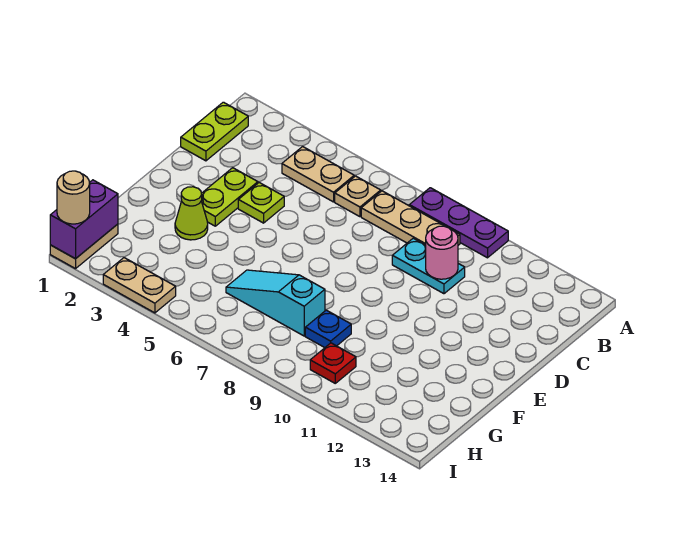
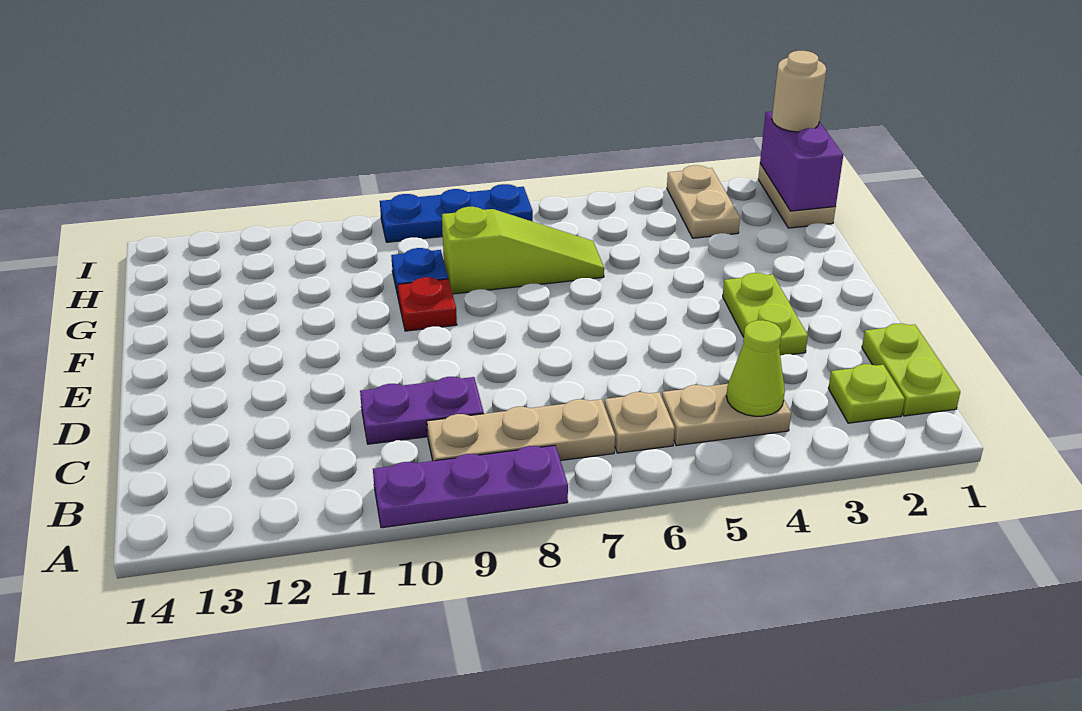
cyan plate C9:C10 level 1 -> purple plate C9:C10 level 1
pink round brick C10 level 2 -> none
lime plate D4 level 1 -> lime plate B2 level 1
lime cone F3 level 1 -> lime cone B4 level 2
cyan slope G6:G8 level 1 top 8 -> lime slope G6:G8 level 1 top 8
red plate H10 level 1 -> red plate F9 level 1
tan plate I3:I4 level 1 -> tan plate H3:I3 level 1
none -> blue plate I7:I9 level 1

